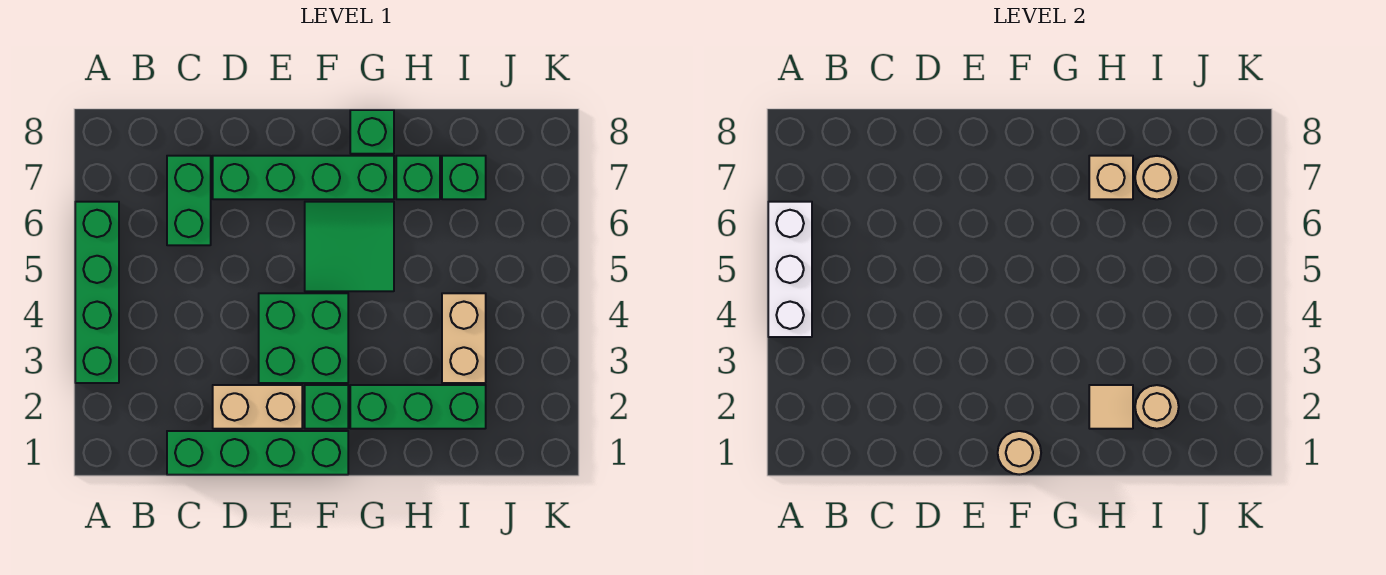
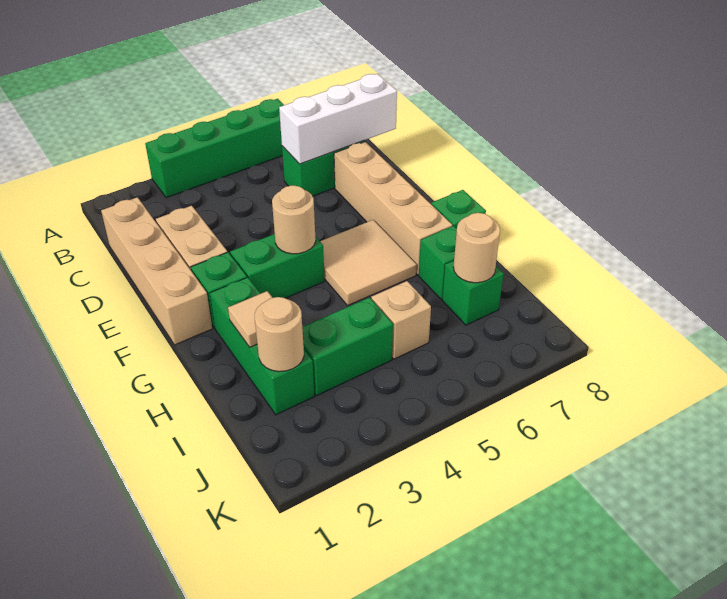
white brick A4:A6 level 2 -> white brick C6:C8 level 2
green brick C1:F1 level 1 -> tan brick C1:F1 level 1
green brick D7:G7 level 1 -> tan brick D7:G7 level 1
green brick E3:F4 level 1 -> green brick F3:F4 level 1
tan round brick F1 level 2 -> tan round brick F4 level 2
green tile F5:G6 level 1 -> tan tile F5:G6 level 1
tan brick H7 level 2 -> tan brick I5 level 1
tan brick I3:I4 level 1 -> green brick I3:I4 level 1

